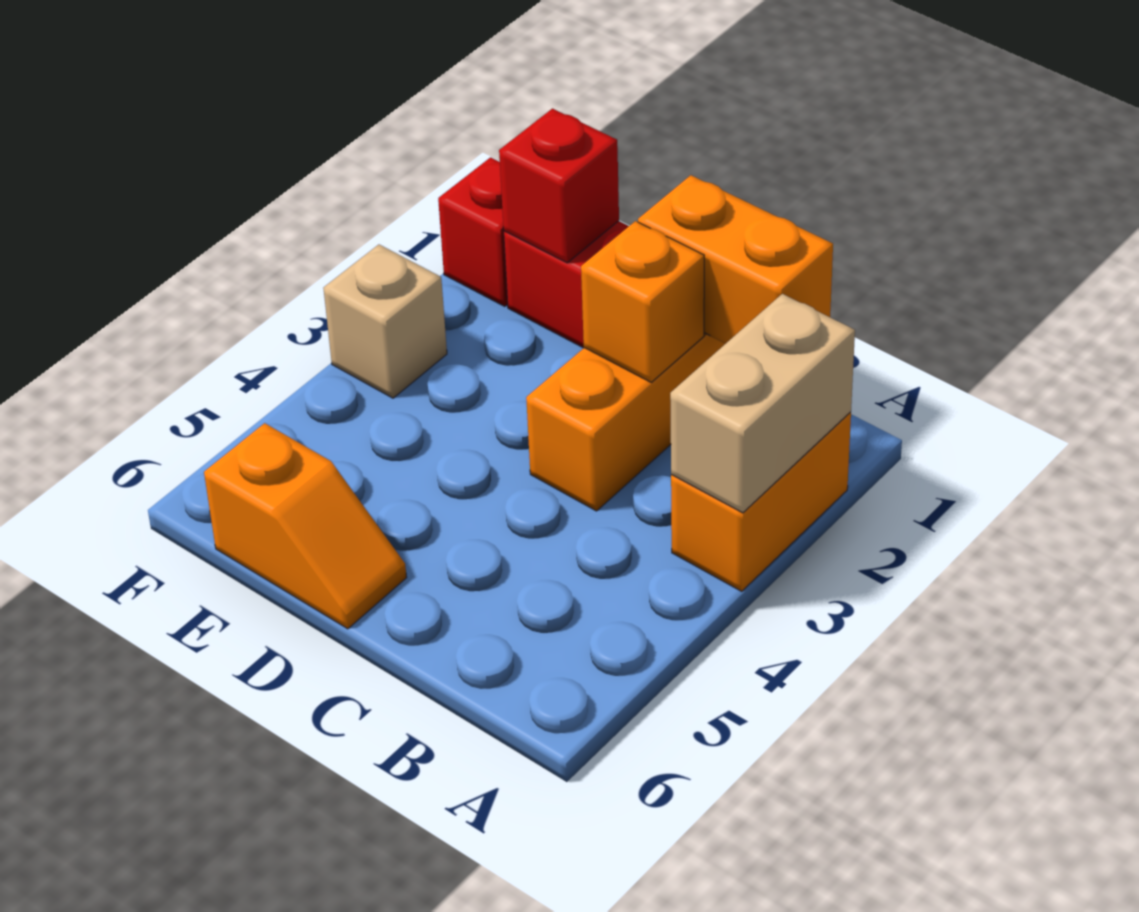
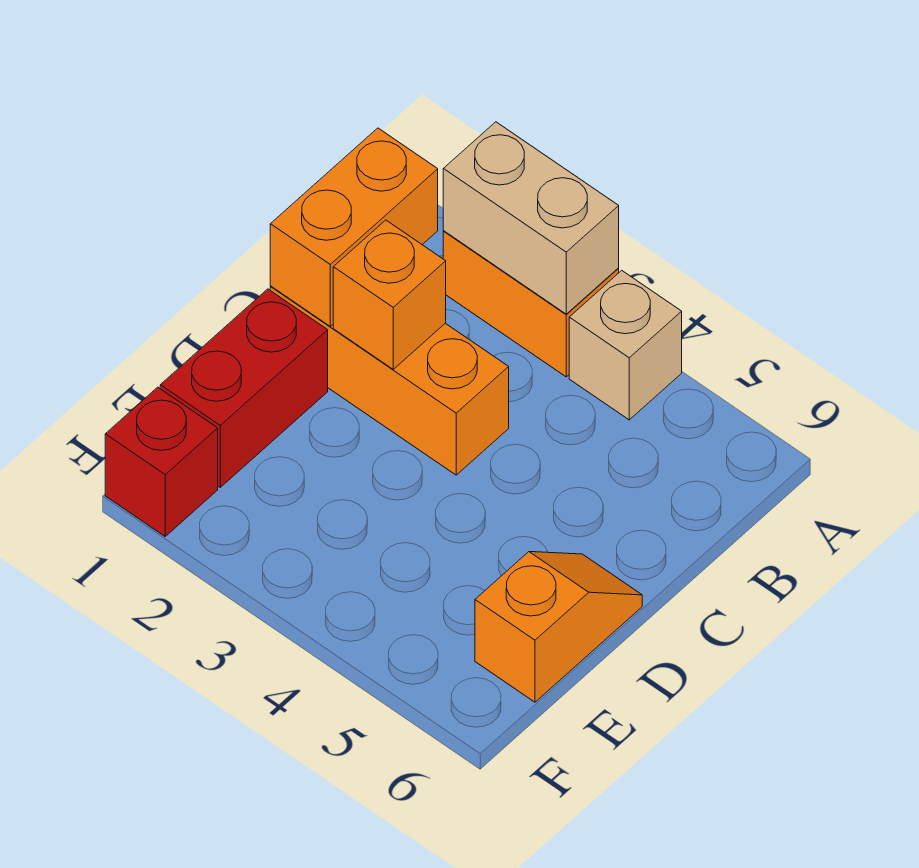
red brick E1 level 2 -> none
tan brick F3 level 1 -> tan brick A4 level 1

